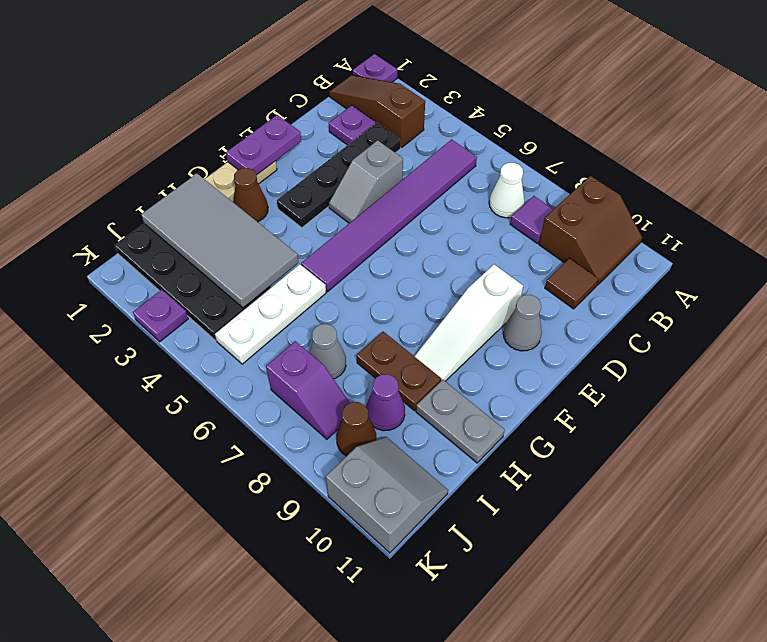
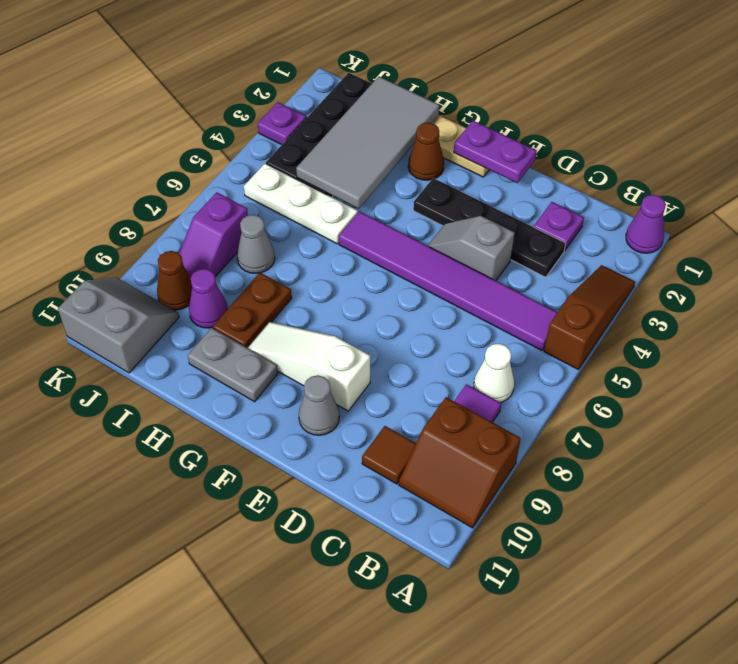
purple plate A1 level 1 -> purple cone A1 level 1
brown slope B1:B3 level 1 top 3 -> brown slope A3:A5 level 1 top 5
grey plate H10:H11 level 1 -> grey plate G10:H10 level 1
grey slope J10:K11 level 1 top K -> grey slope J10:K11 level 1 top 11

